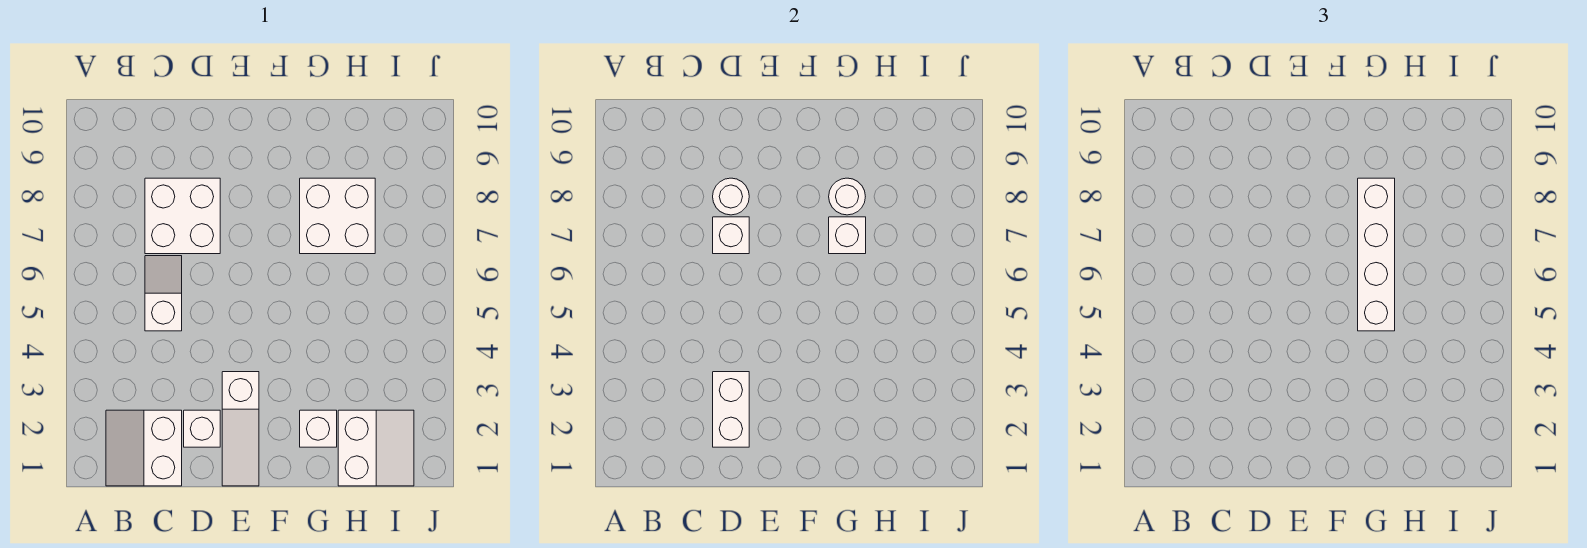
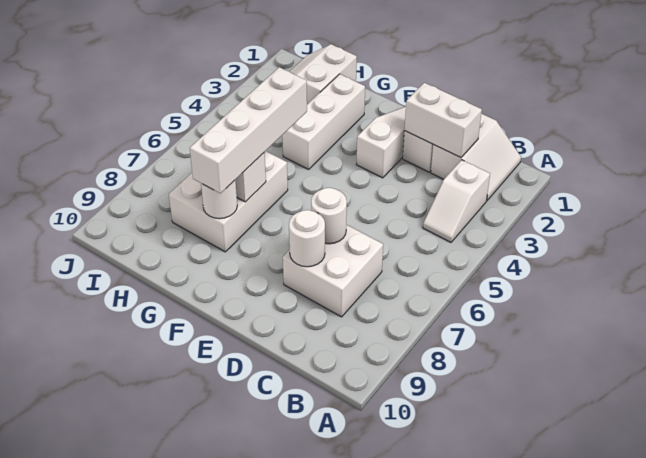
white slope C5:C6 level 1 top 5 -> white slope B3:B4 level 1 top 3
white brick D2:D3 level 2 -> white brick C2:D2 level 2
white brick D7 level 2 -> white round brick D7 level 2
white brick G2 level 1 -> white brick G2:G4 level 1
white brick G7:H8 level 1 -> white brick G6:H8 level 1

